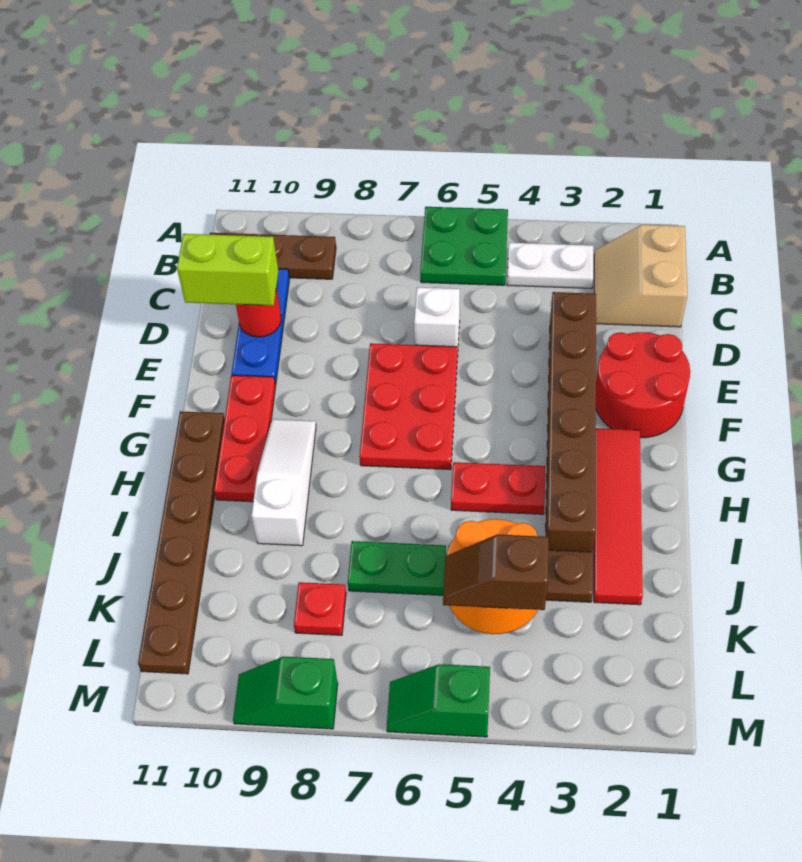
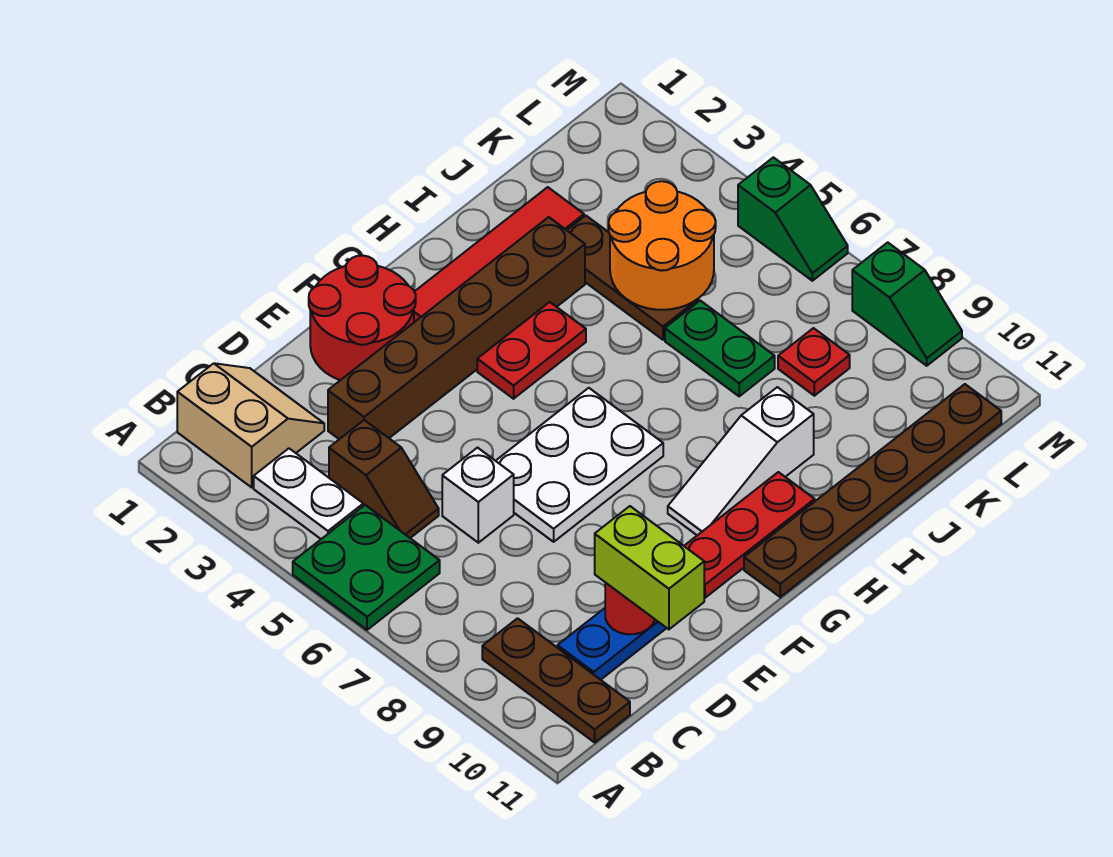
tan slope B1:C2 level 1 top 1 -> tan slope B1:C2 level 1 top B
red plate E6:G7 level 1 -> white plate E6:G7 level 1
red plate H4:H5 level 1 -> red plate G4:H4 level 1
brown slope K4:K5 level 3 top 4 -> brown slope C4:C5 level 1 top 4

